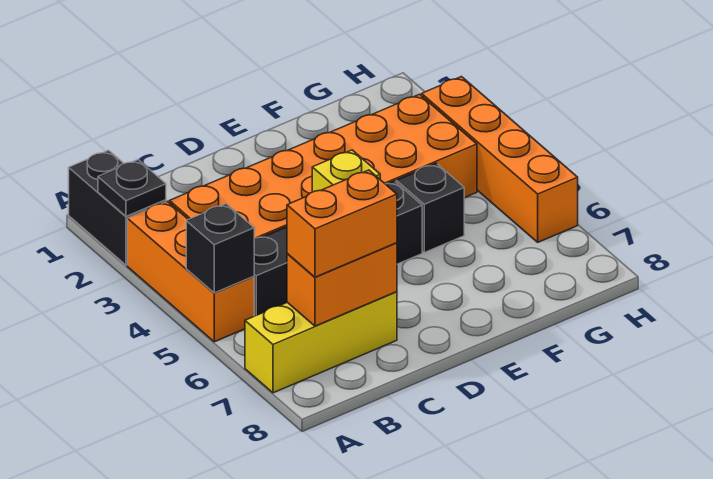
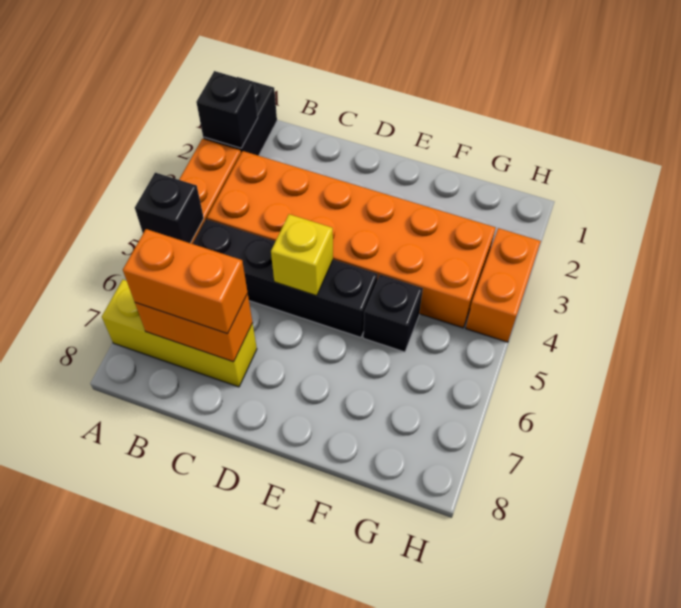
black plate A2 level 2 -> black brick A2 level 2
orange brick H3:H6 level 1 -> orange brick H3:H4 level 1

